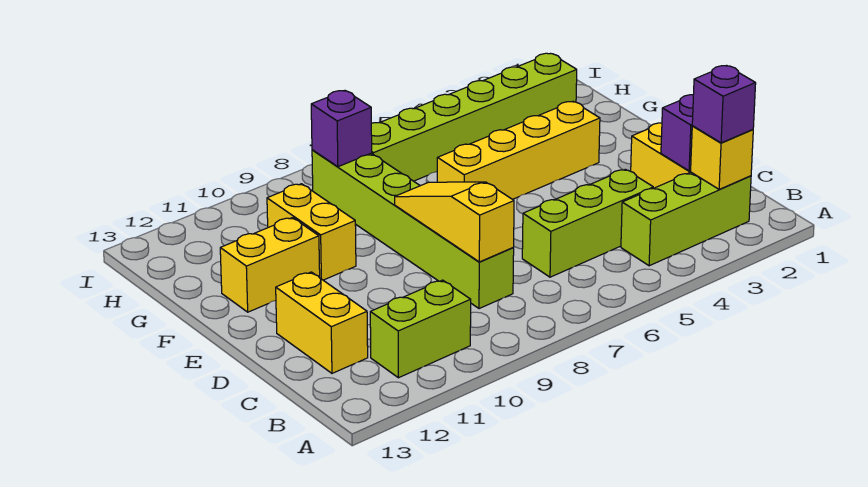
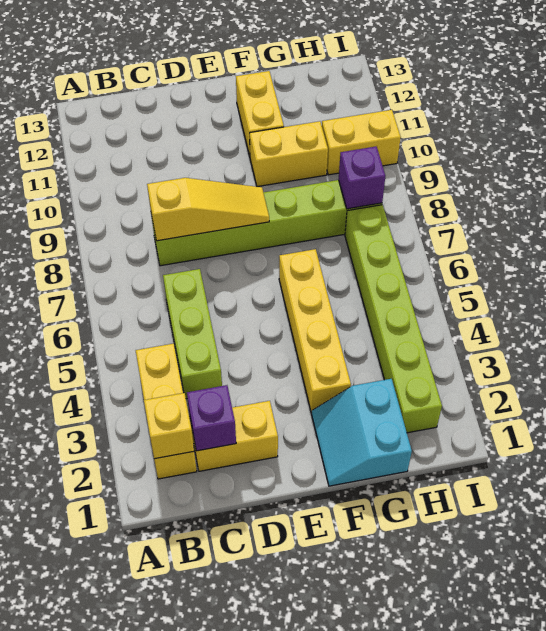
lime brick B2:B4 level 1 -> yellow brick B2:B4 level 1
purple brick B2 level 3 -> none
lime brick B10:B11 level 1 -> none
yellow brick C12:D12 level 1 -> yellow brick H10:I10 level 1
none -> cyan slope F1:G2 level 1 top G

